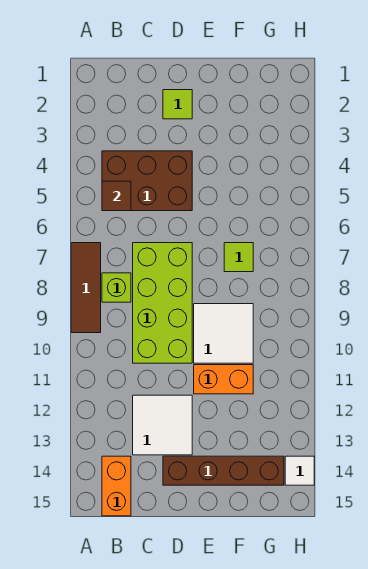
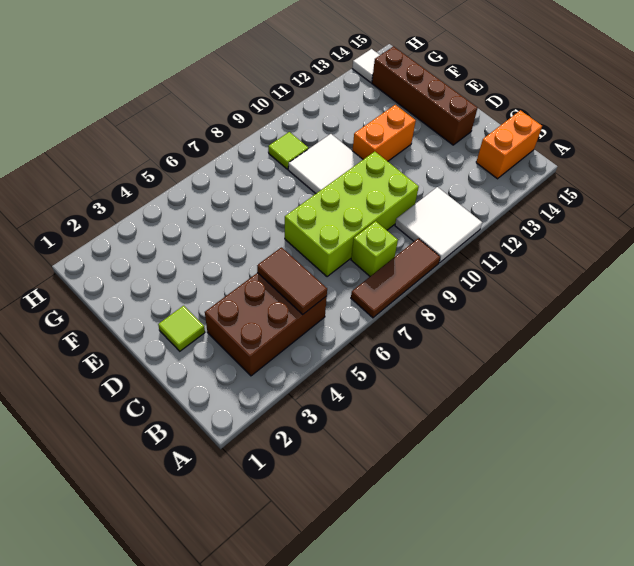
brown brick B4:D5 level 1 -> brown brick B3:C5 level 1
brown tile B5 level 2 -> brown tile B5:C5 level 2
white tile C12:D13 level 1 -> white tile A10:B11 level 1
orange brick E11:F11 level 1 -> orange brick E11:E12 level 1
lime tile F7 level 1 -> lime tile G9 level 1

